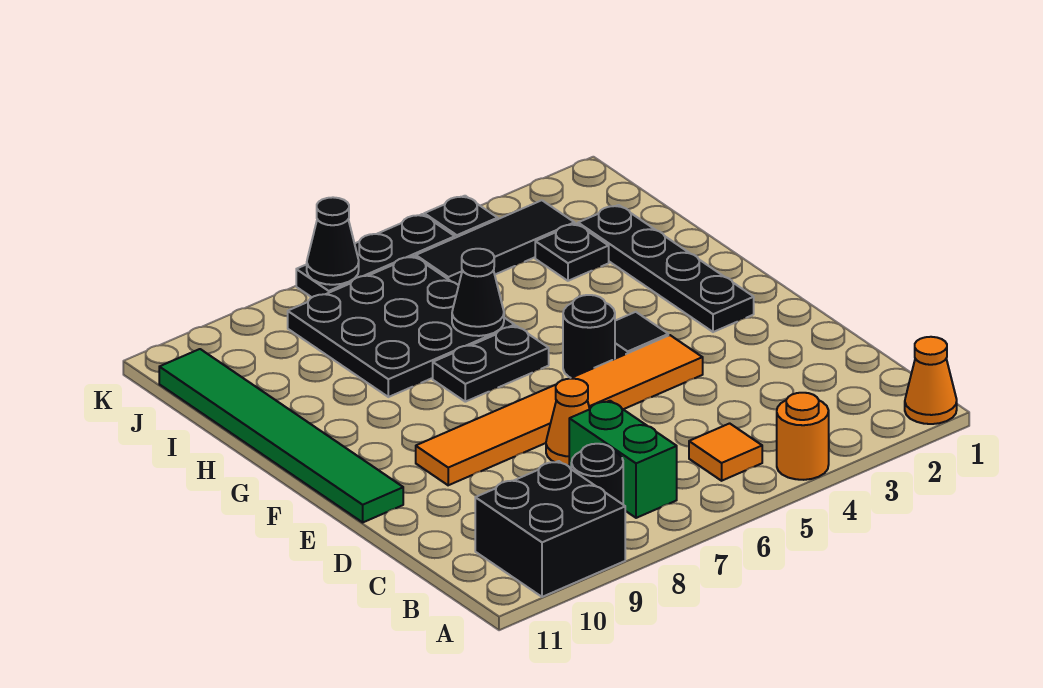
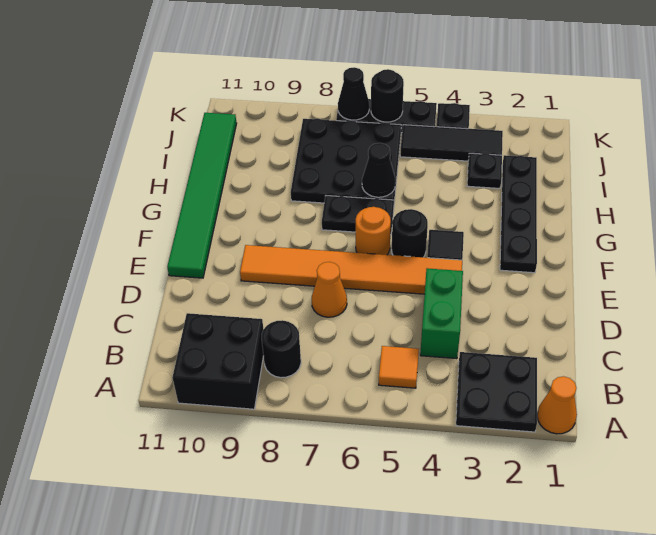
none -> black plate A2:B3 level 1
orange round brick A4 level 1 -> orange round brick F6 level 1
green brick B7:C7 level 1 -> green brick C4:D4 level 1
none -> black round brick K6 level 2

